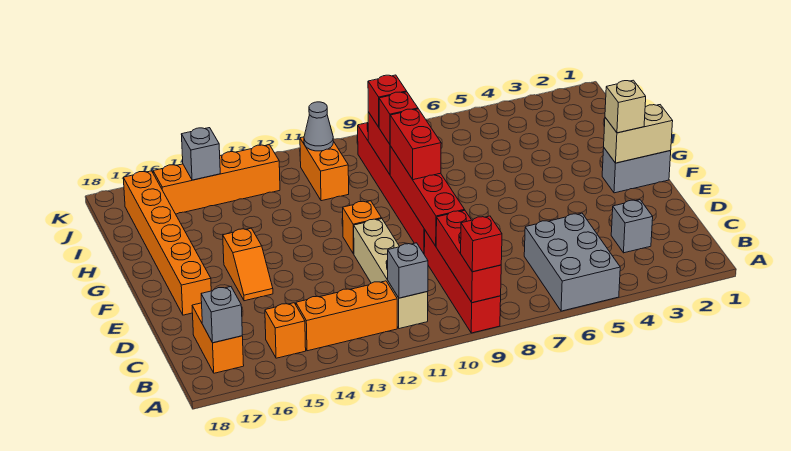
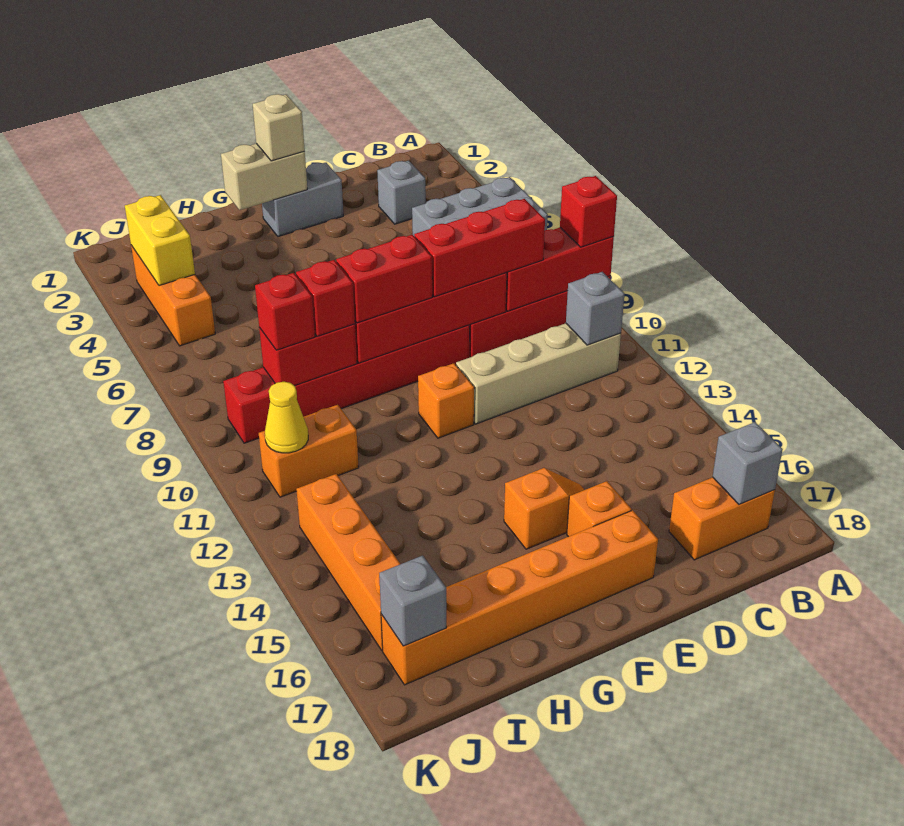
orange brick B12:B14 level 1 -> orange brick J3:J5 level 1
orange brick B15 level 1 -> orange brick E16 level 1
none -> red brick C9:E9 level 3
grey brick F1:F2 level 1 -> grey brick E2:F2 level 1
tan brick F1:F2 level 2 -> tan brick F2:G2 level 2
none -> yellow brick J3:J4 level 2
grey cone J11 level 2 -> yellow cone J11 level 2
grey brick J15 level 2 -> grey brick J17 level 2

